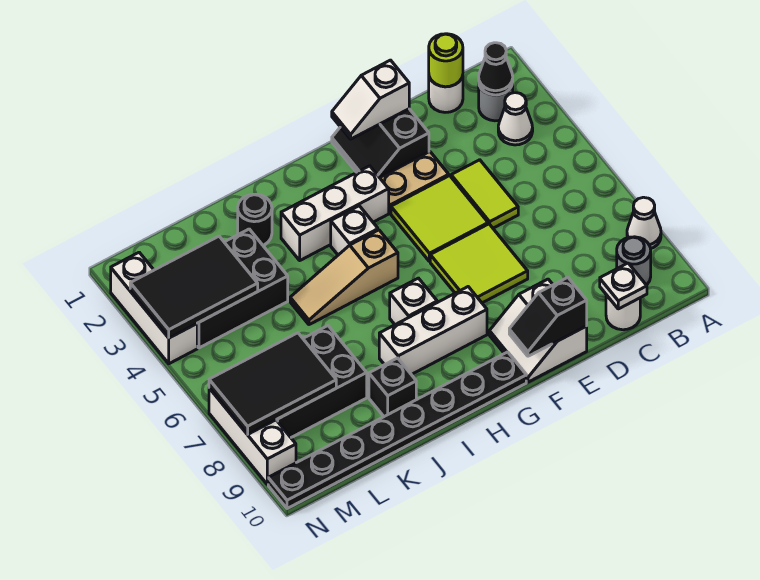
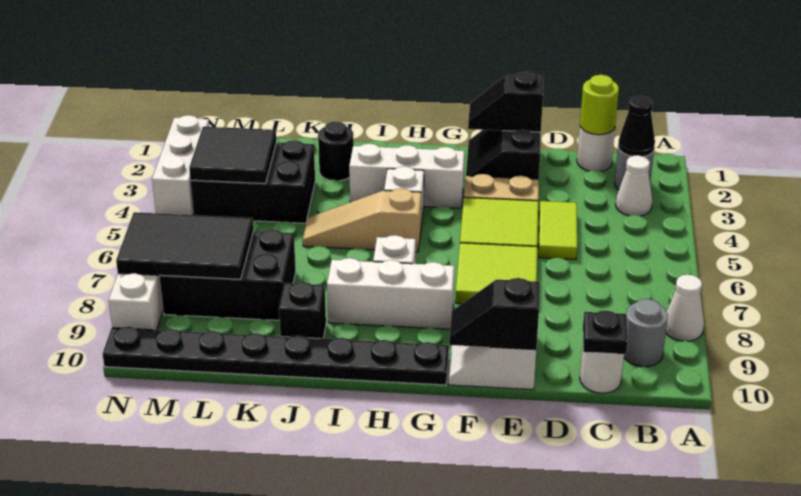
white plate C10 level 2 -> black plate C10 level 2
white slope E1:F1 level 2 top E -> black slope E1:F1 level 2 top E
black tile L3:N4 level 2 -> black tile L3:M4 level 2

